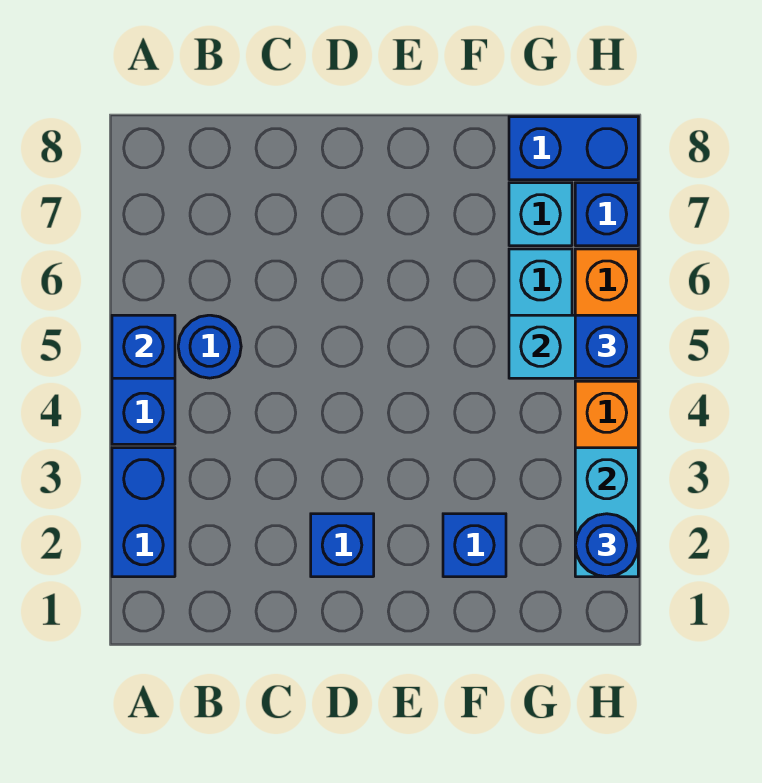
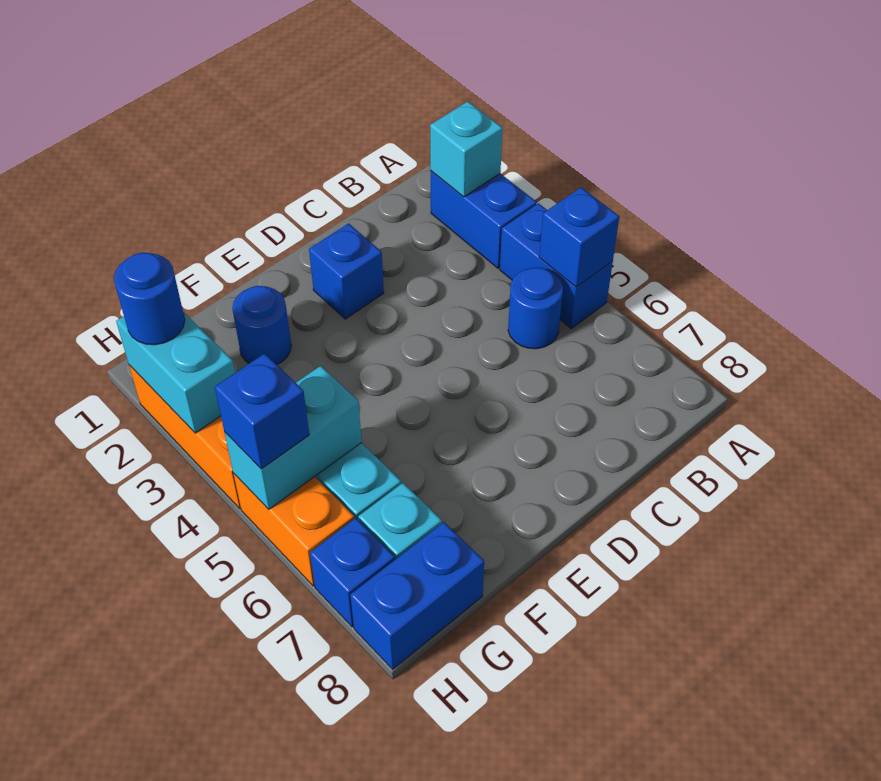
none -> cyan brick A2 level 2
blue brick F2 level 1 -> blue round brick F2 level 1

